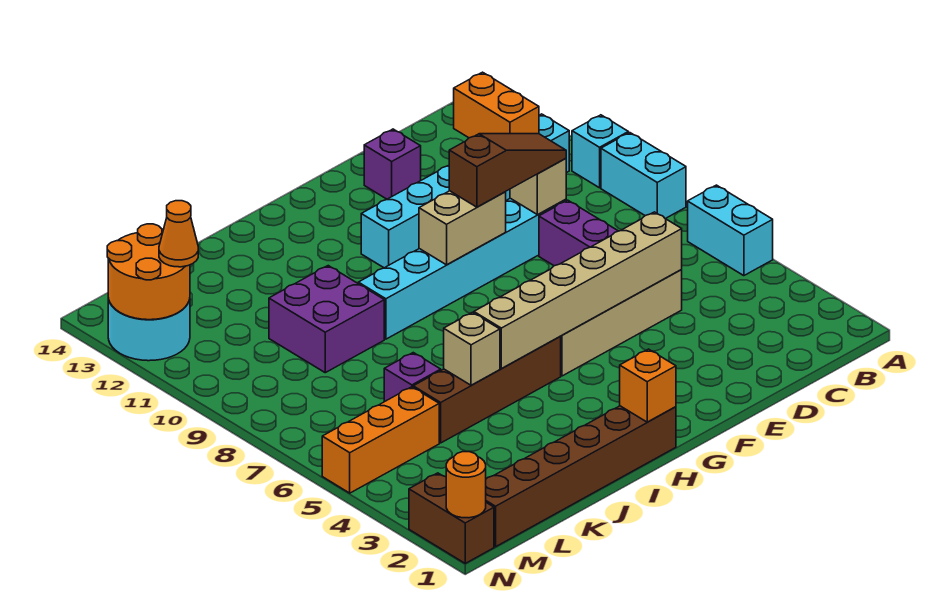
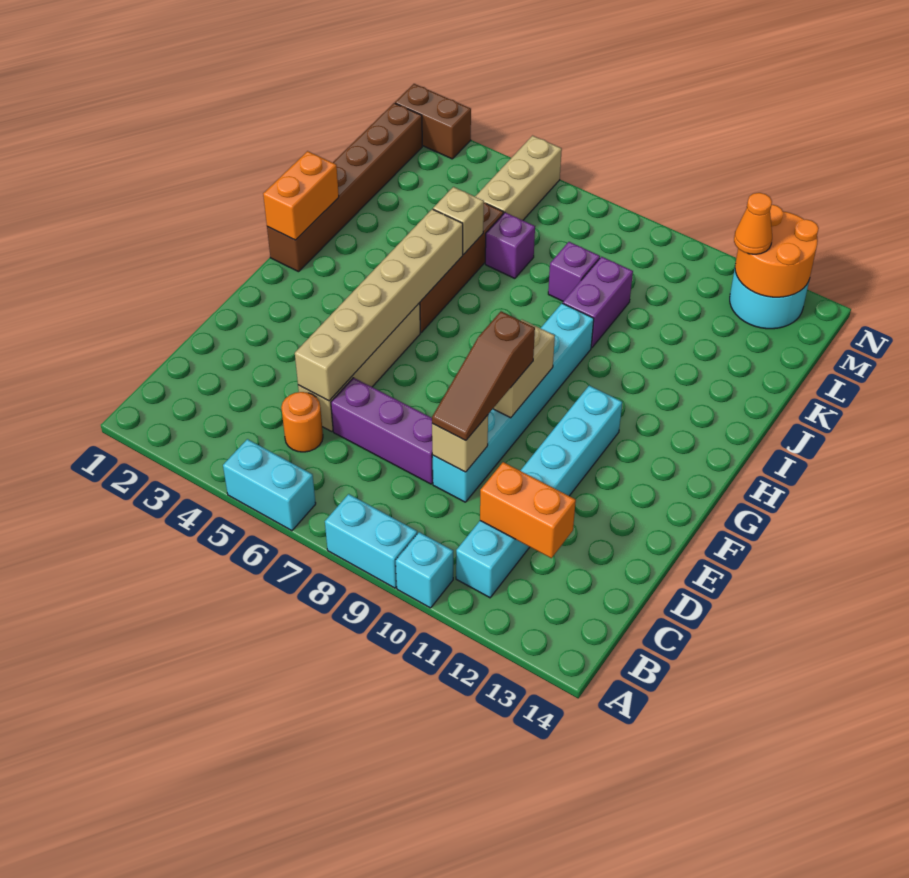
purple brick E13 level 1 -> purple brick K8 level 1
orange brick H1 level 2 -> orange brick H1:I1 level 2
purple brick J9:K10 level 1 -> purple brick J9:K9 level 1
orange brick L5:N5 level 1 -> tan brick L5:N5 level 1
orange round brick N1 level 2 -> orange round brick C5 level 1

